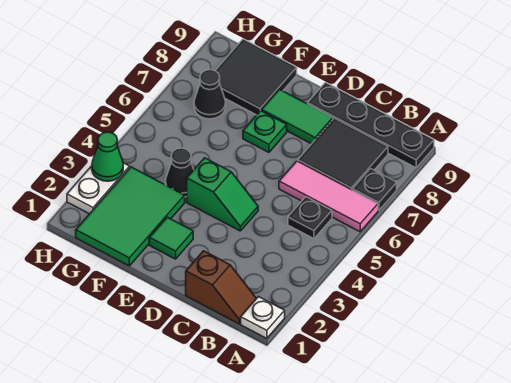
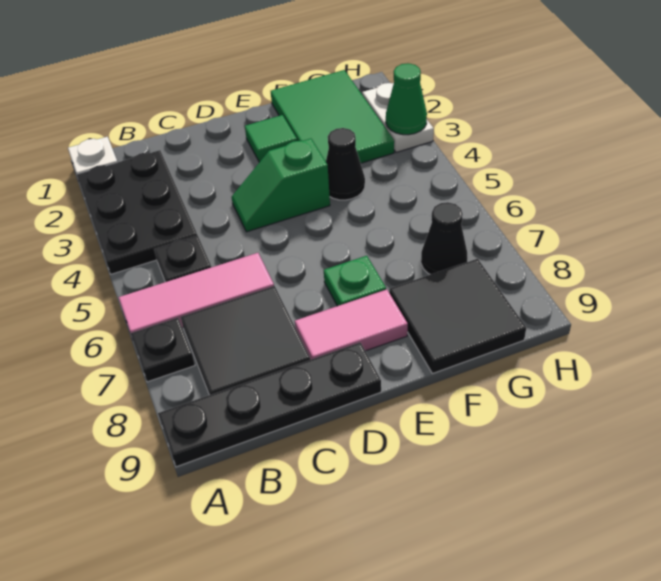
none -> black plate A2:B4 level 1
brown slope B1:C1 level 1 top C -> none
green tile D8:E8 level 1 -> pink tile D8:E8 level 1

